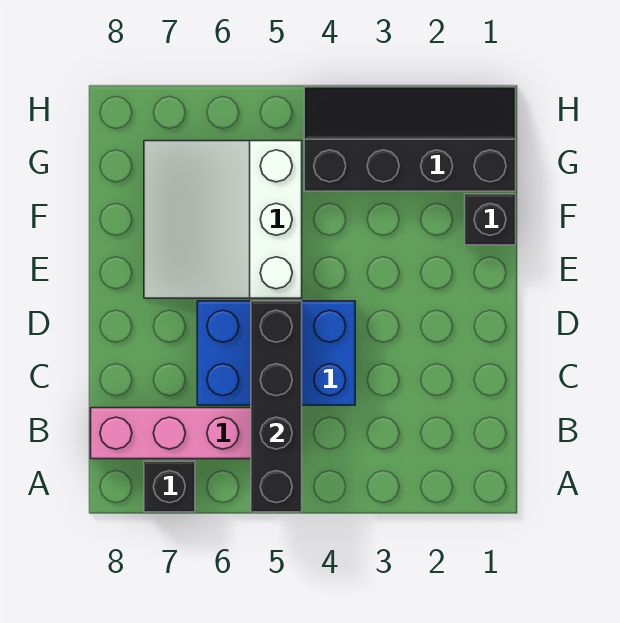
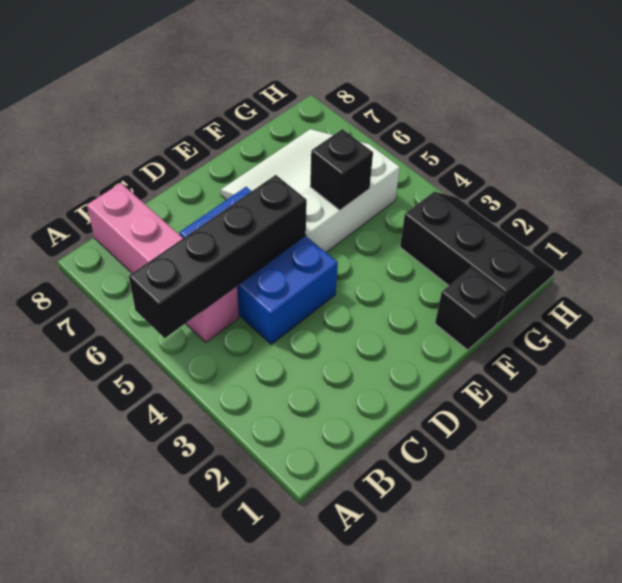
black brick A7 level 1 -> black brick F5 level 2
black slope G1:H4 level 1 top G -> black slope G1:H3 level 1 top G

